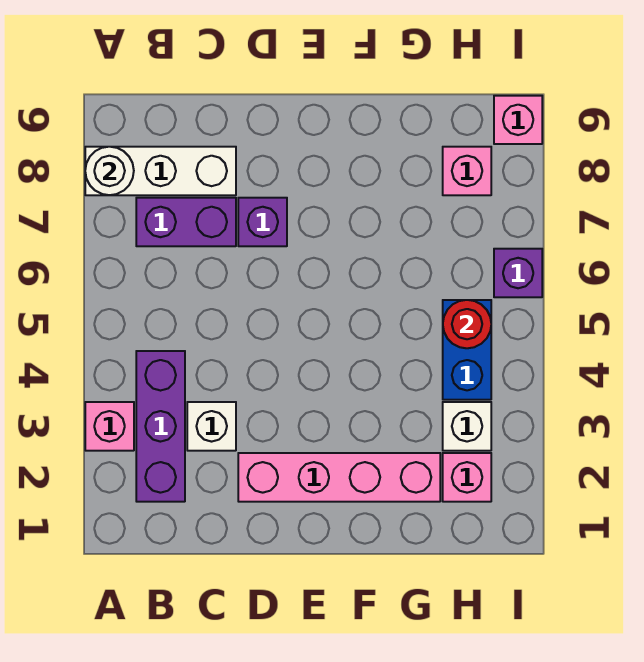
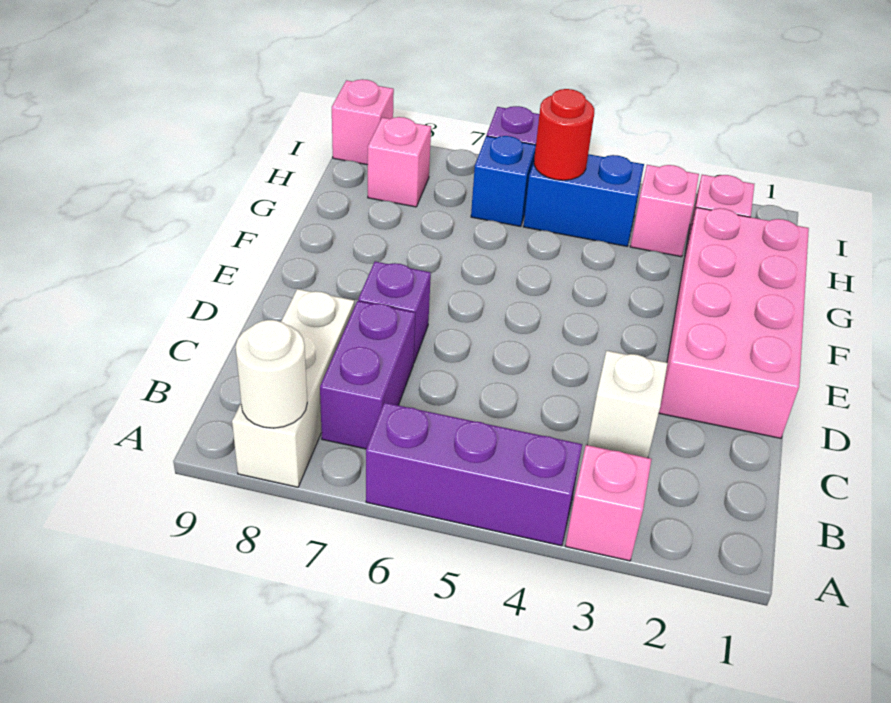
purple brick B2:B4 level 1 -> purple brick A4:A6 level 1
pink brick D2:G2 level 1 -> pink brick D1:G2 level 1
white brick H3 level 1 -> pink brick H3 level 1
none -> blue brick H6 level 1

